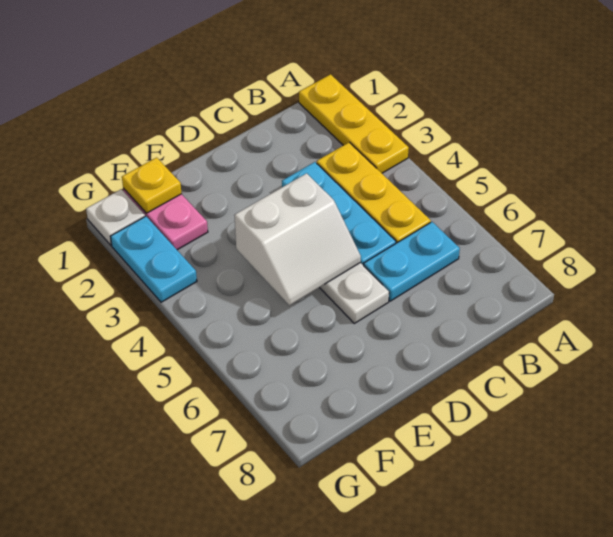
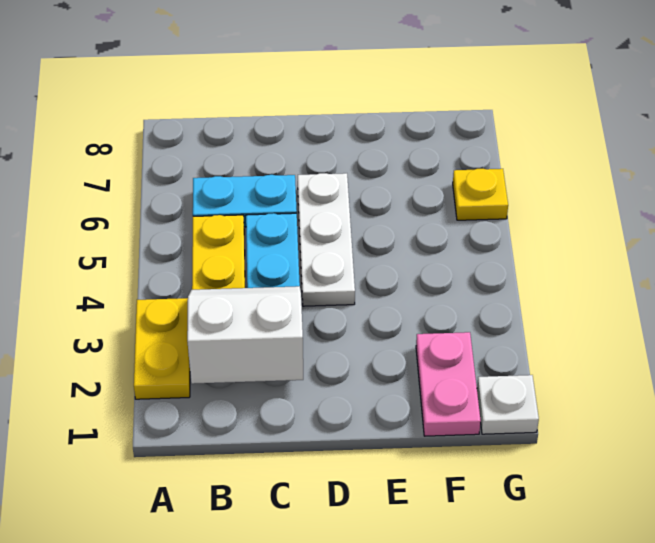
yellow plate A1:A3 level 1 -> yellow plate A2:A3 level 1
white slope D4:E5 level 2 top 4 -> white slope B2:C3 level 2 top 2
yellow plate F1 level 2 -> yellow plate G6 level 1
cyan plate G2:G3 level 1 -> none

